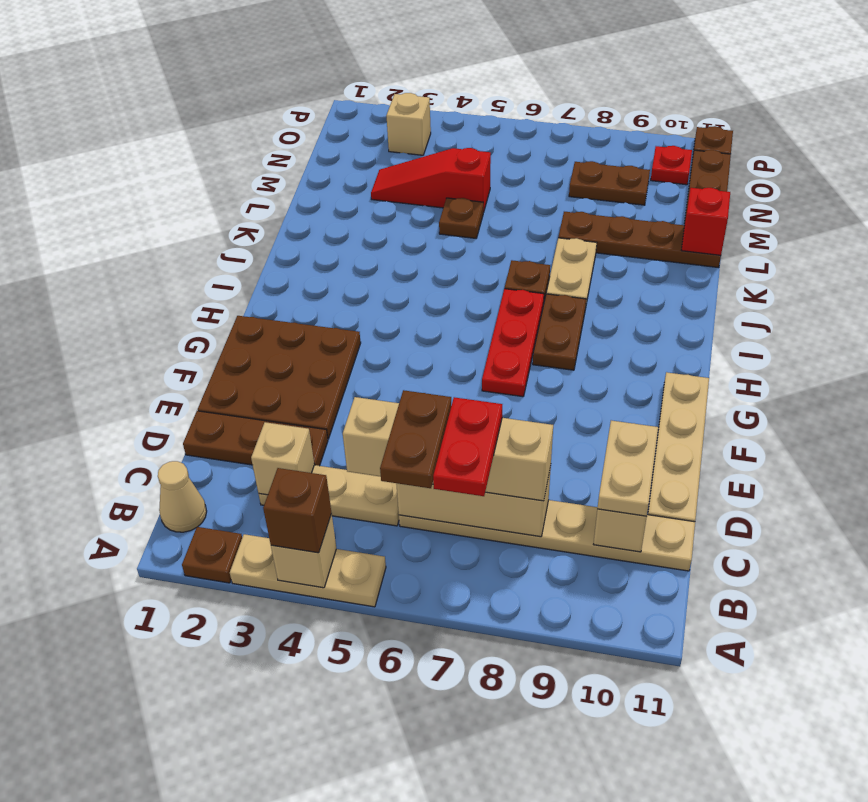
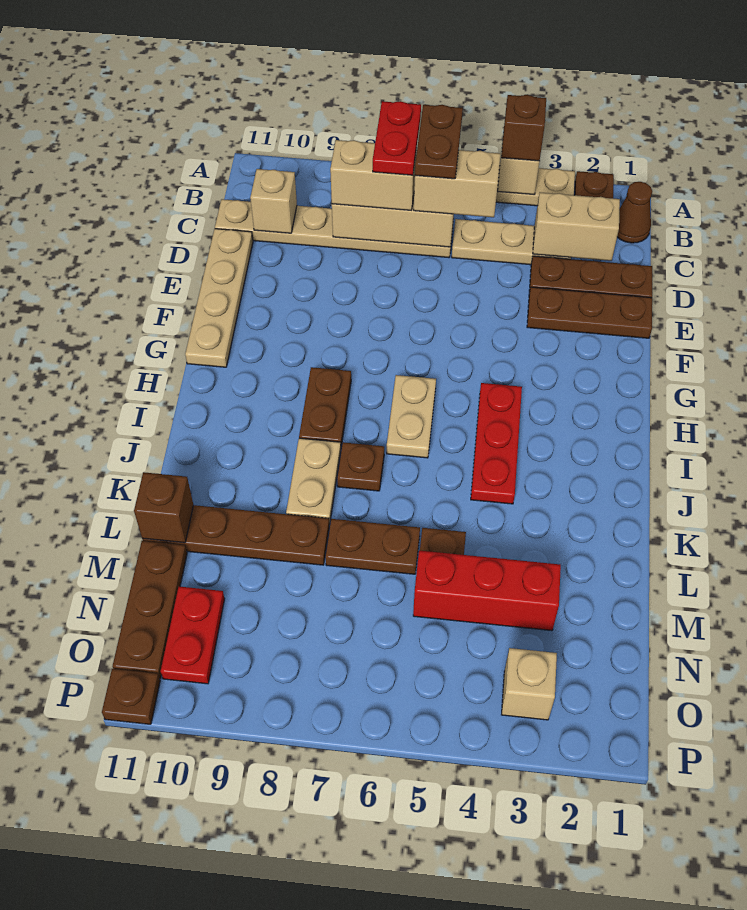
tan cone B1 level 1 -> brown cone B1 level 1
tan brick C3 level 2 -> tan brick C2:C3 level 2
tan plate C10:D10 level 3 -> tan plate H6:I6 level 1
brown plate E1:G3 level 1 -> brown plate E1:E3 level 1
red plate G7:I7 level 1 -> red plate H4:J4 level 1
red brick L11 level 2 -> brown brick L11 level 2
red slope M3:M5 level 1 top 5 -> red brick M3:M5 level 1
brown plate N8:N9 level 1 -> brown plate L6:L7 level 1
red plate O10 level 1 -> red plate N10:O10 level 1

